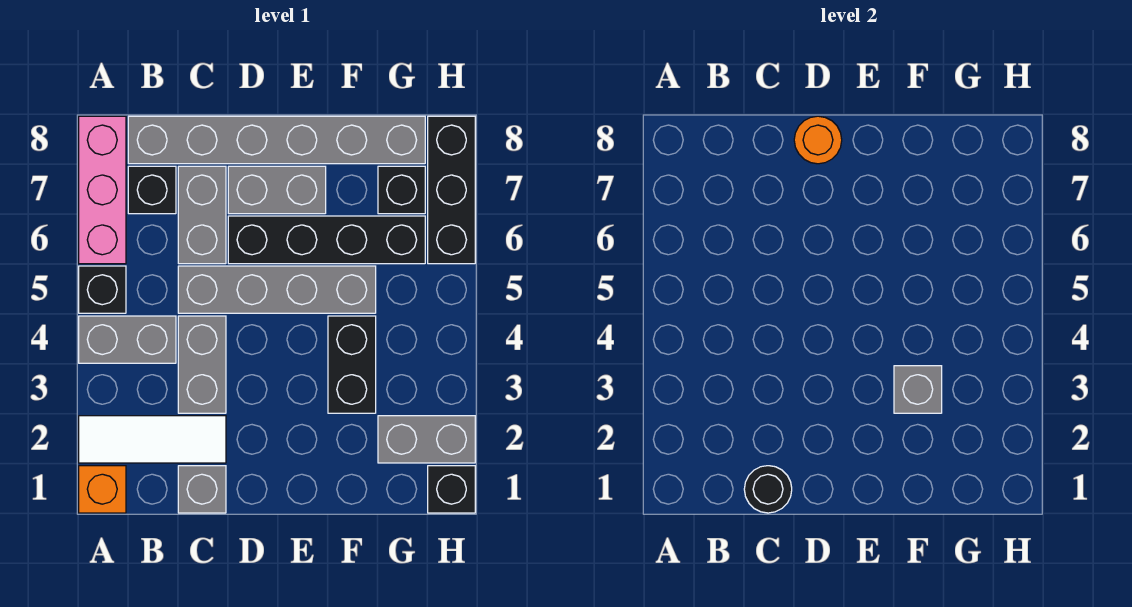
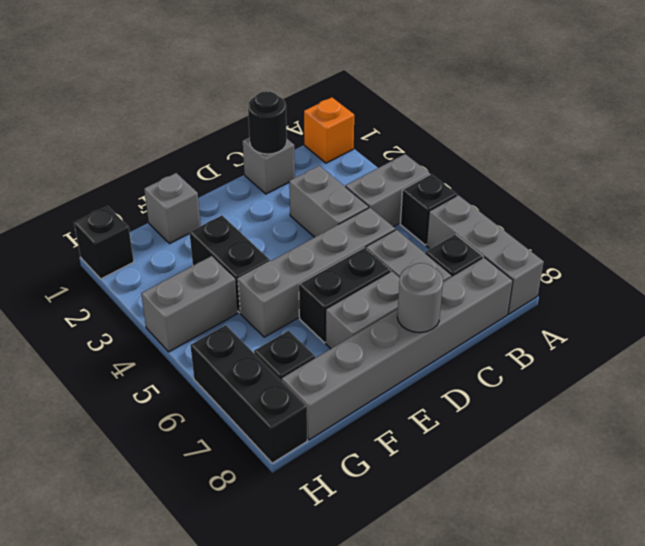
white tile A2:C2 level 1 -> none
pink brick A6:A8 level 1 -> grey brick A6:A8 level 1
black brick D6:G6 level 1 -> black brick D6:E6 level 1
orange round brick D8 level 2 -> grey round brick D8 level 2
grey brick F3 level 2 -> grey brick F1 level 1
grey brick G2:H2 level 1 -> grey brick G4:H4 level 1

